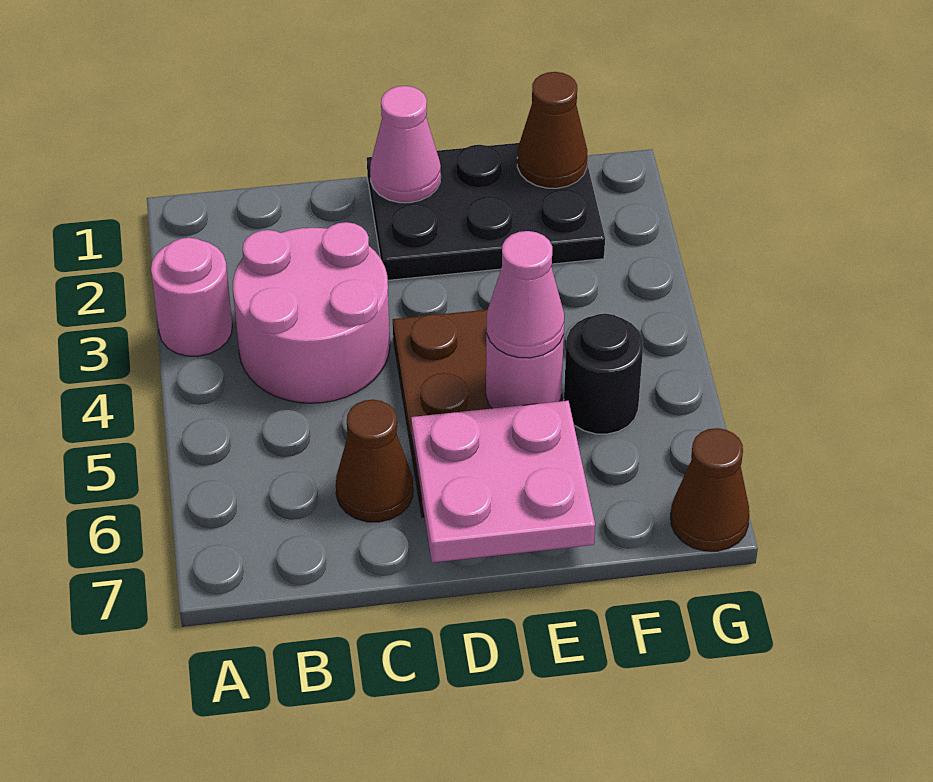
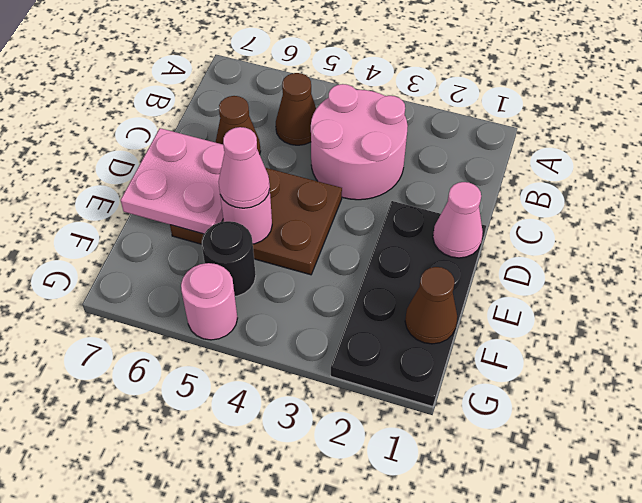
pink round brick A3 level 1 -> pink round brick G5 level 1
black plate D1:F2 level 1 -> black plate D1:G2 level 1
brown cone G7 level 1 -> brown cone B5 level 1

